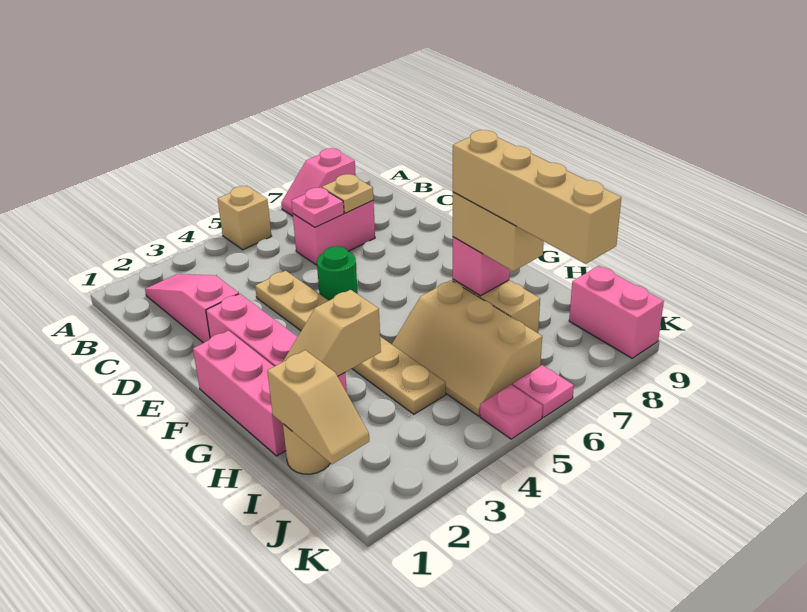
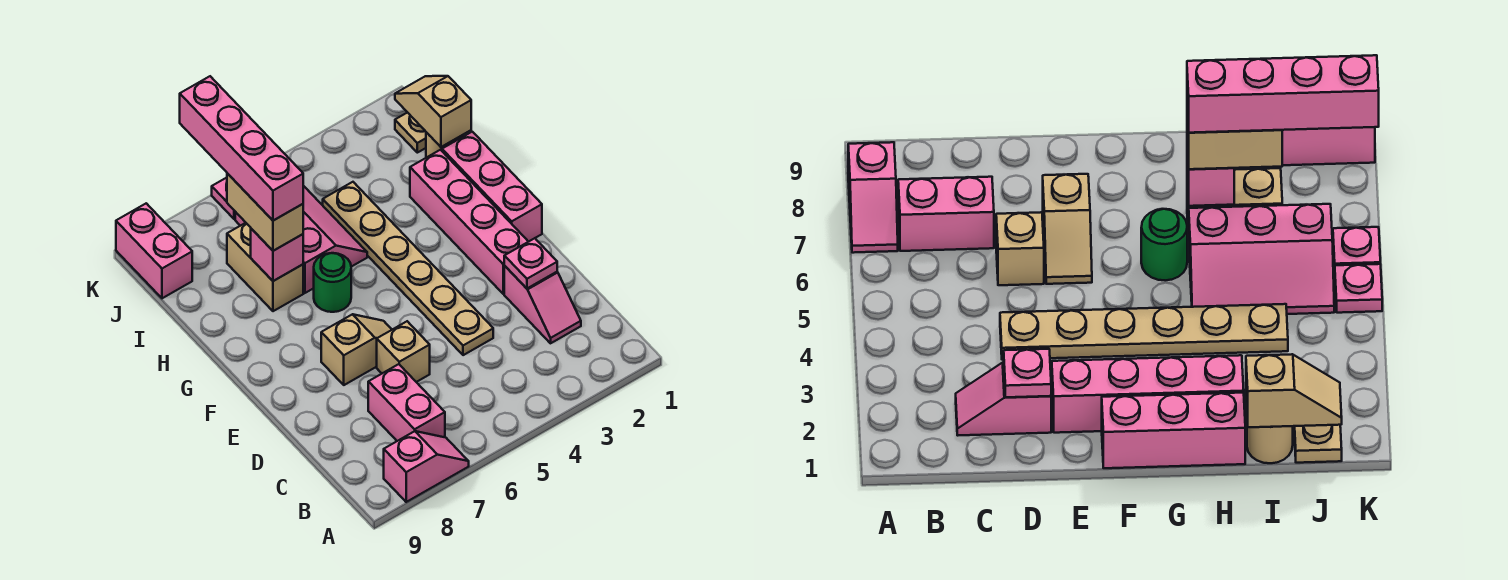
tan brick A5 level 1 -> tan brick D6 level 1
pink slope B2:D2 level 1 top D -> pink slope C2:D2 level 1 top D
pink brick C6:C7 level 1 -> pink brick B7:C7 level 1
pink plate C6 level 2 -> pink plate D2 level 2
tan plate C7 level 2 -> tan plate J1 level 1
green round brick E5 level 1 -> green round brick G6 level 1
tan slope H2:H3 level 2 top 3 -> tan slope E6:E7 level 1 top 7
tan slope H5:J6 level 1 top 6 -> pink slope H5:J6 level 1 top 6
tan brick H7:K7 level 4 -> pink brick H7:K7 level 4

